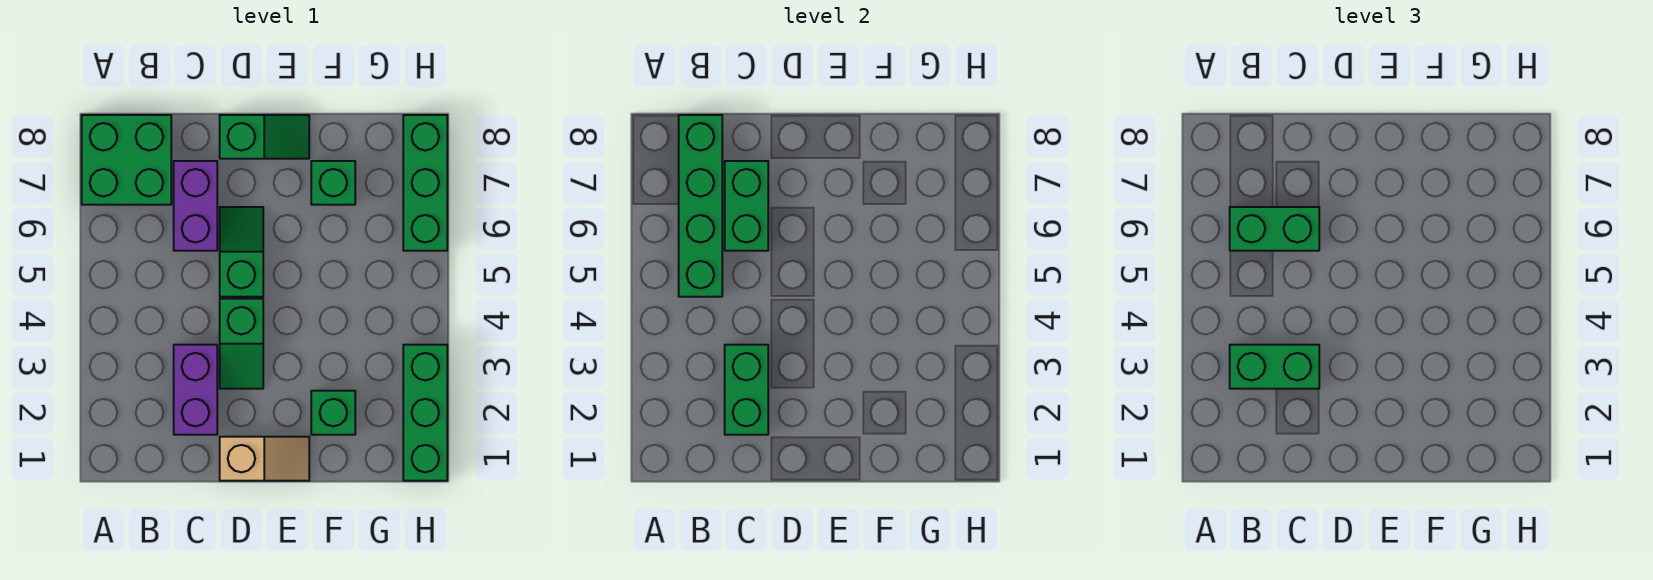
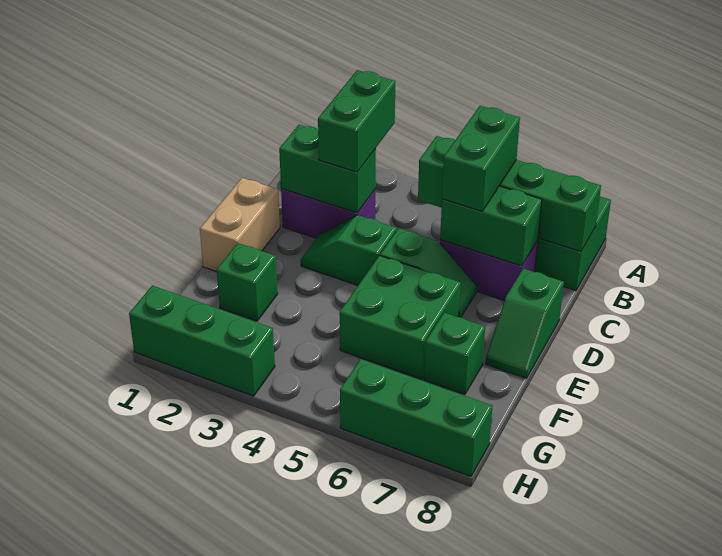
tan slope D1:E1 level 1 top D -> tan brick D1:E1 level 1
none -> green brick E5:F6 level 1

